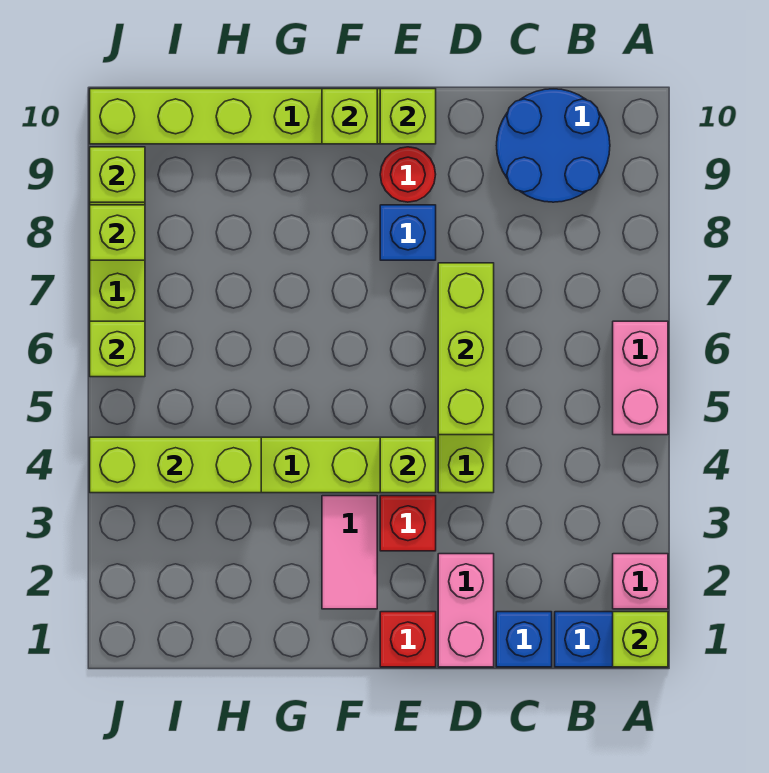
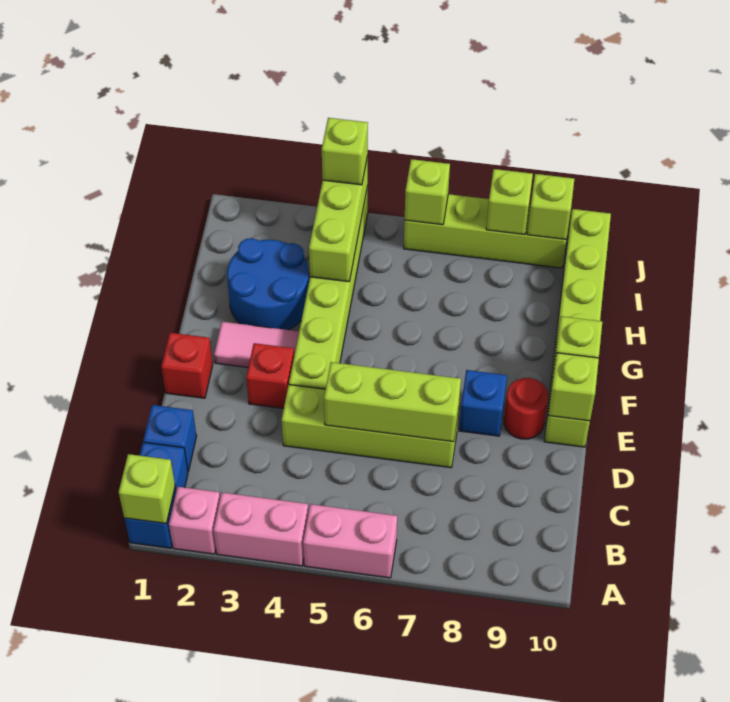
blue round brick B9:C10 level 1 -> blue round brick G2:H3 level 1
pink brick D1:D2 level 1 -> pink brick A3:A4 level 1
lime brick E4 level 2 -> lime brick J4 level 3

